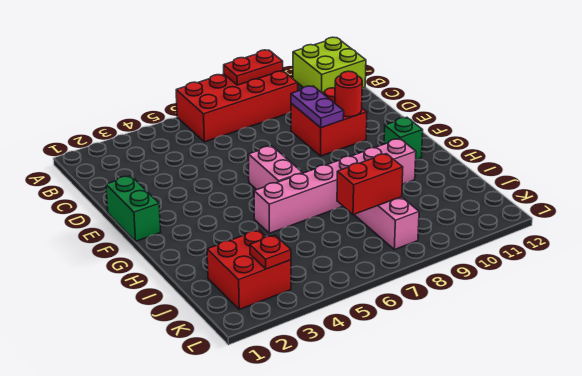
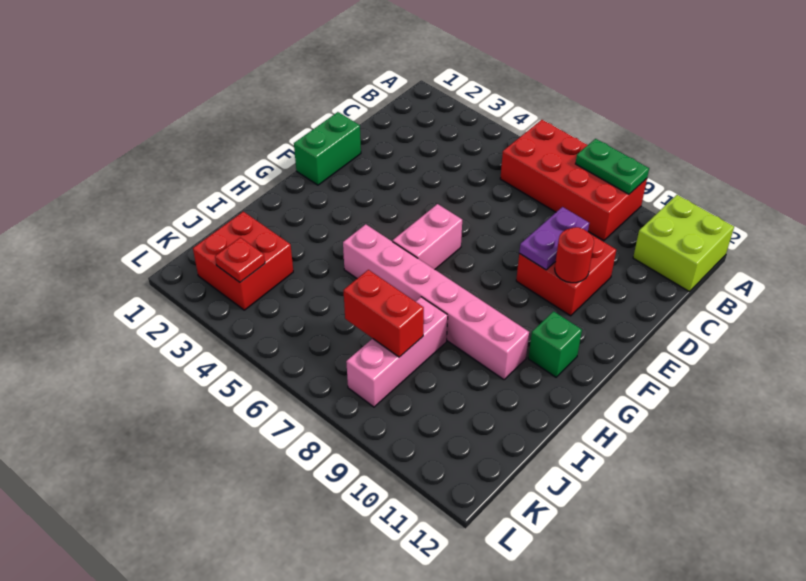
red plate A8:A9 level 2 -> green plate A8:A9 level 2

